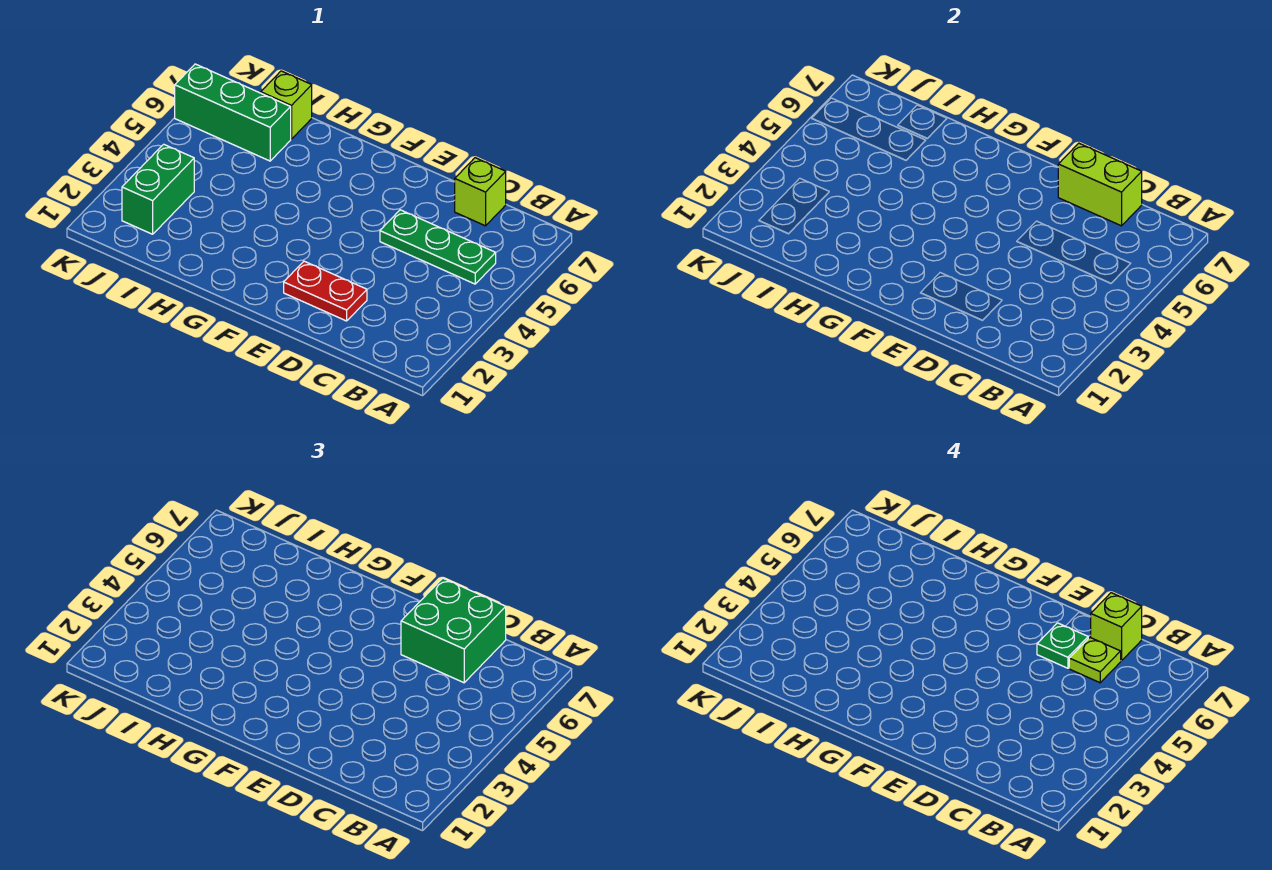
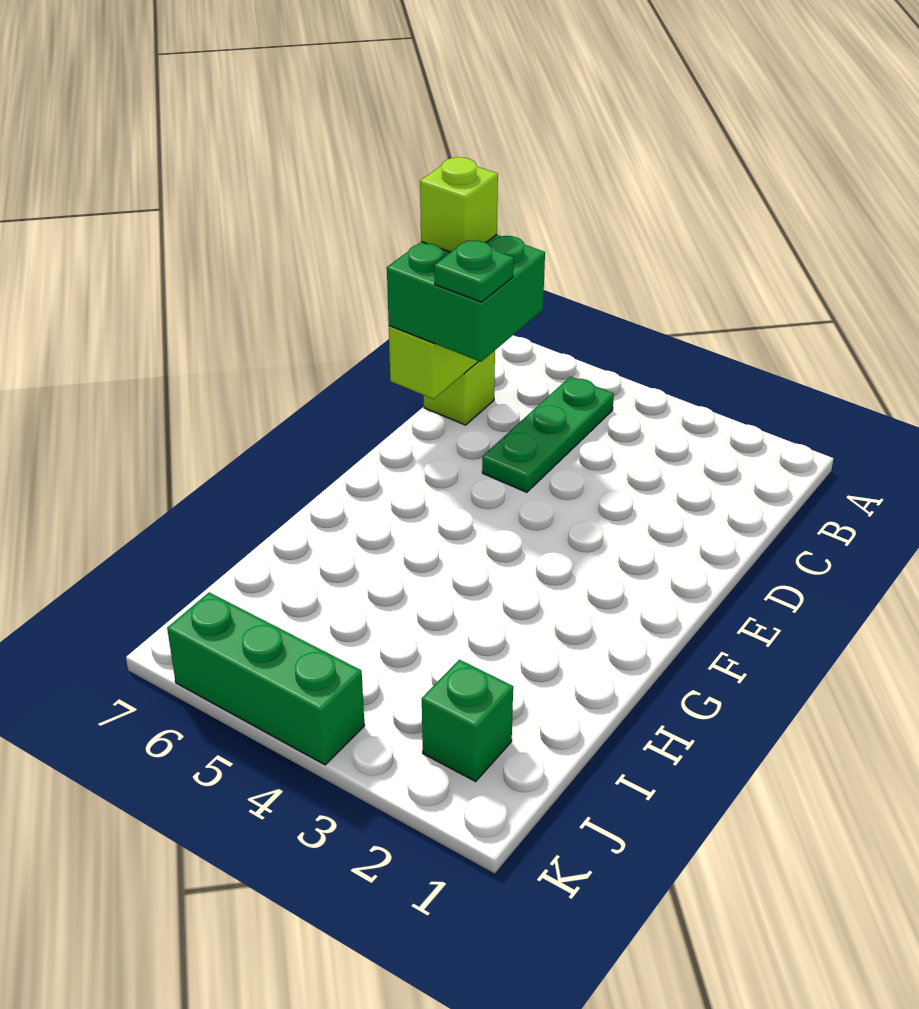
lime plate C6 level 4 -> none
red plate D2:E2 level 1 -> none
green brick I6:K6 level 1 -> green brick K4:K6 level 1
lime brick I7 level 1 -> none
green brick J2:J3 level 1 -> green brick J2 level 1

